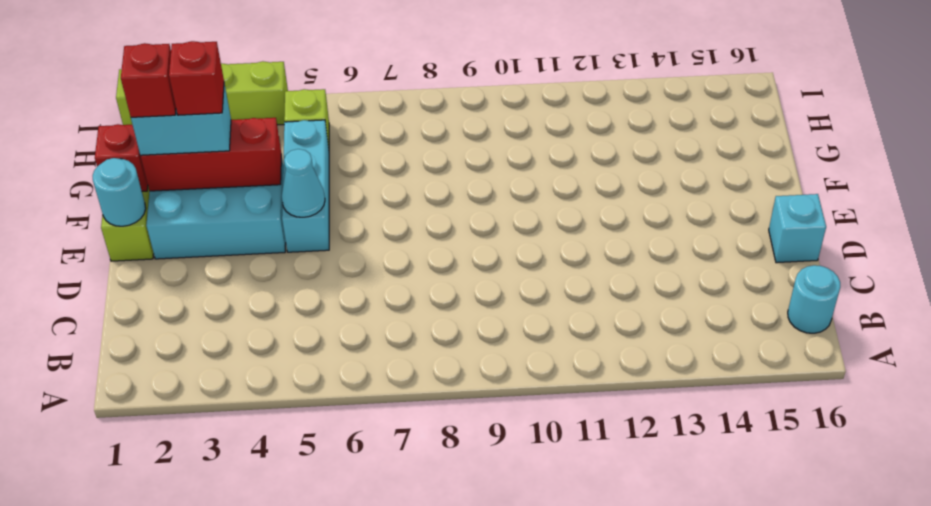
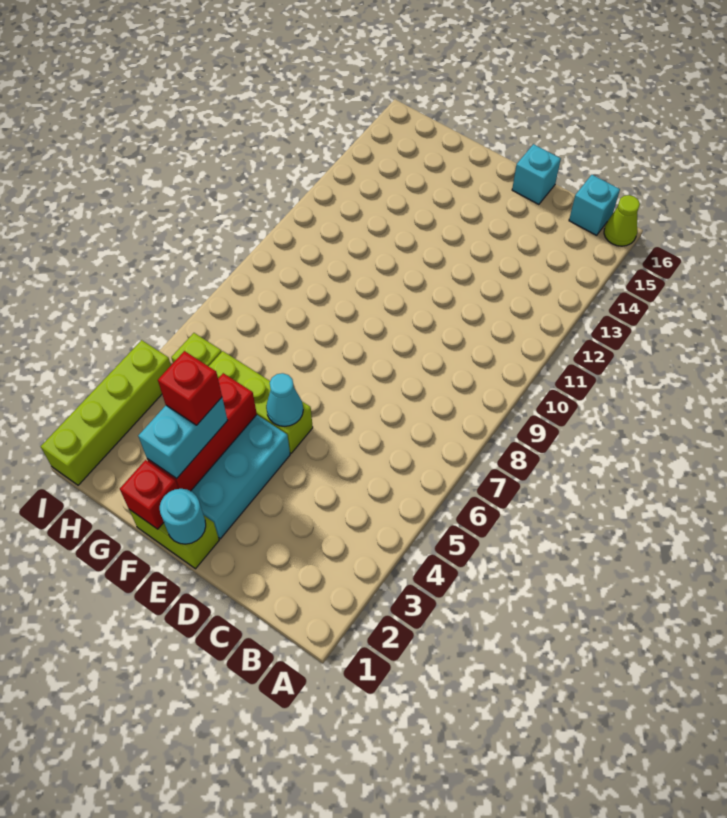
none -> lime cone A16 level 1
cyan round brick B16 level 1 -> cyan brick B16 level 1
cyan brick E5:G5 level 1 -> lime brick E5:G5 level 1
red brick F2 level 4 -> none

